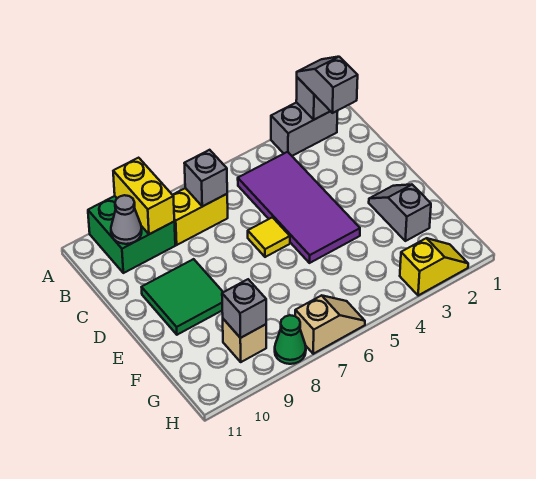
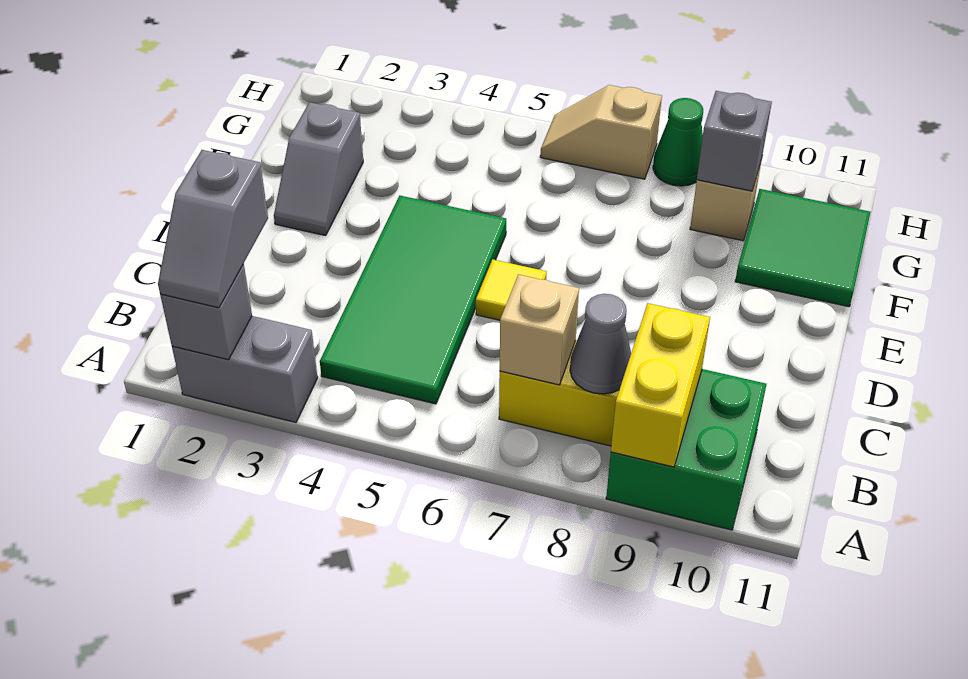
purple tile B4:E5 level 1 -> green tile B4:E5 level 1
grey brick B7 level 2 -> tan brick B7 level 2
grey cone B10 level 2 -> grey cone B8 level 2
green tile D9:E10 level 1 -> green tile F10:G11 level 1
yellow slope H2:H3 level 1 top 3 -> none

